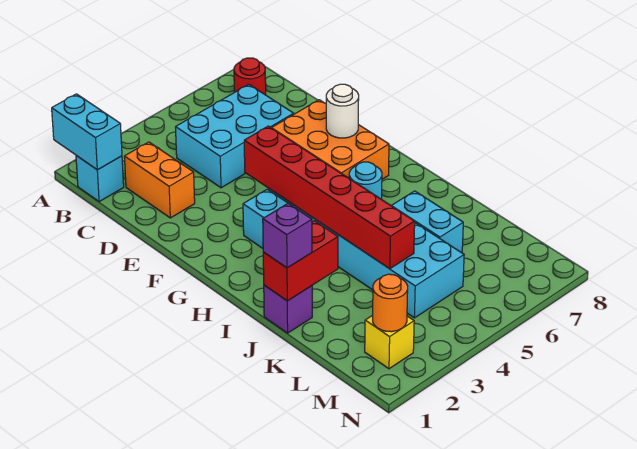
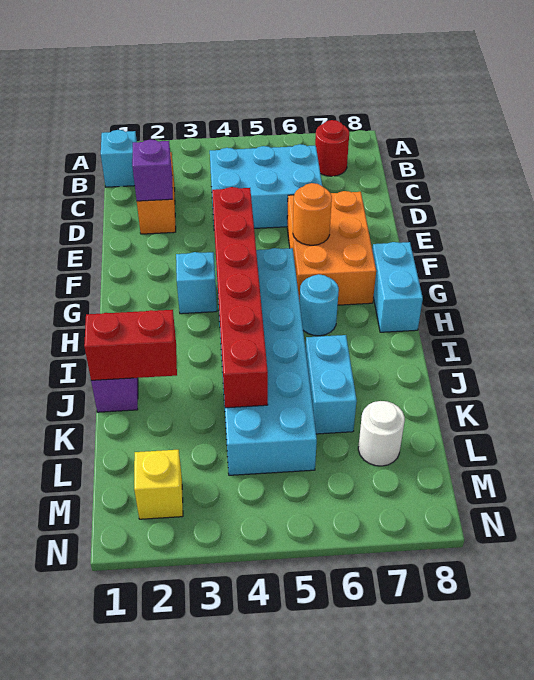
cyan brick A1:B1 level 2 -> cyan brick G8:H8 level 1
white round brick F7 level 2 -> white round brick L7 level 1
purple brick J1 level 3 -> purple brick D2 level 2
orange round brick M2 level 2 -> orange round brick F6 level 2

